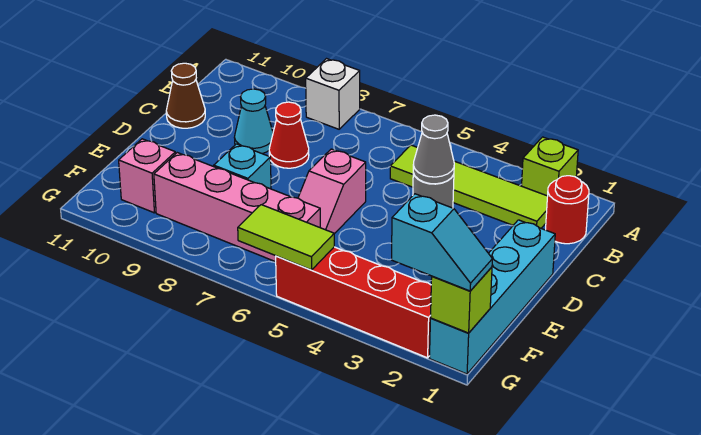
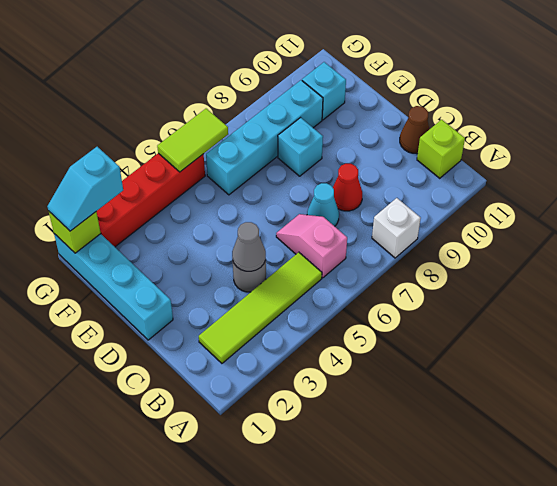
lime brick A2 level 1 -> lime brick B11 level 1
red round brick B1 level 1 -> none
cyan cone C9 level 1 -> cyan cone C7 level 1
pink slope D6:E6 level 1 top D -> pink slope B6:C6 level 1 top B
pink brick F6:F9 level 1 -> cyan brick F6:F9 level 1
pink brick F10 level 1 -> cyan brick F10 level 1

